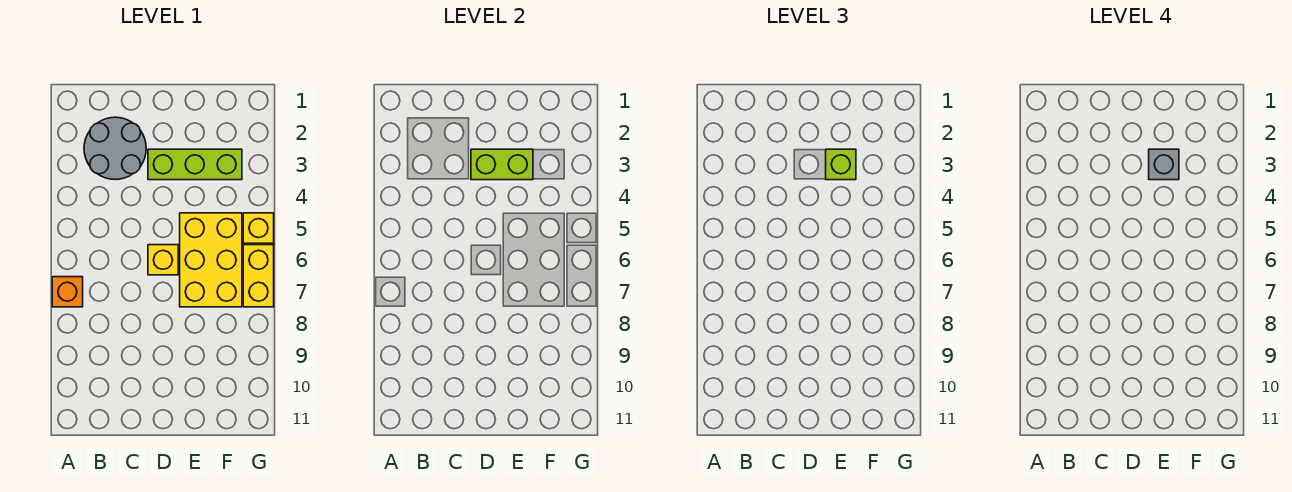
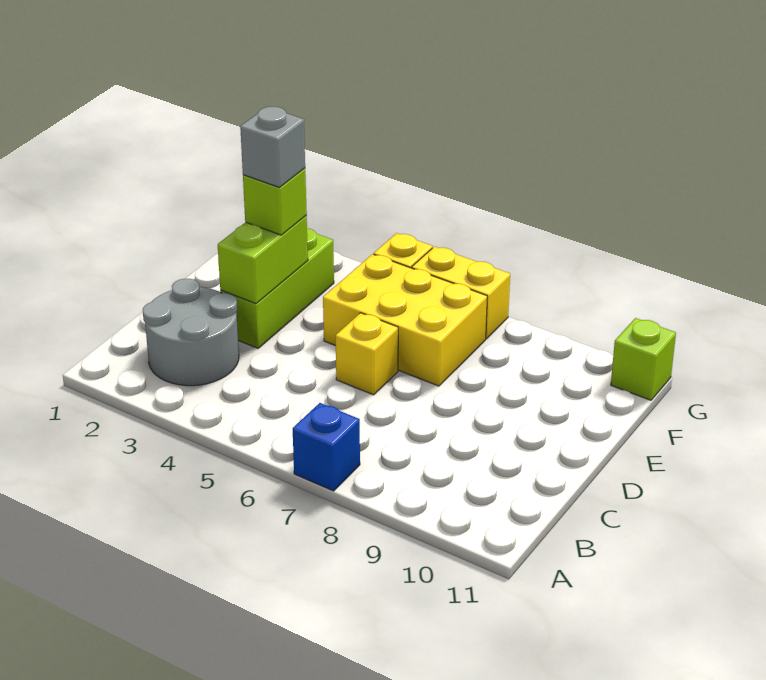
orange brick A7 level 1 -> blue brick A7 level 1
none -> lime brick G11 level 1

